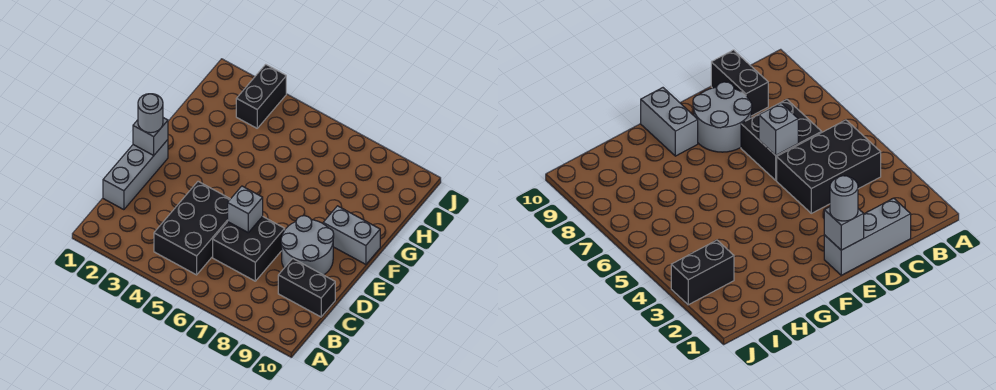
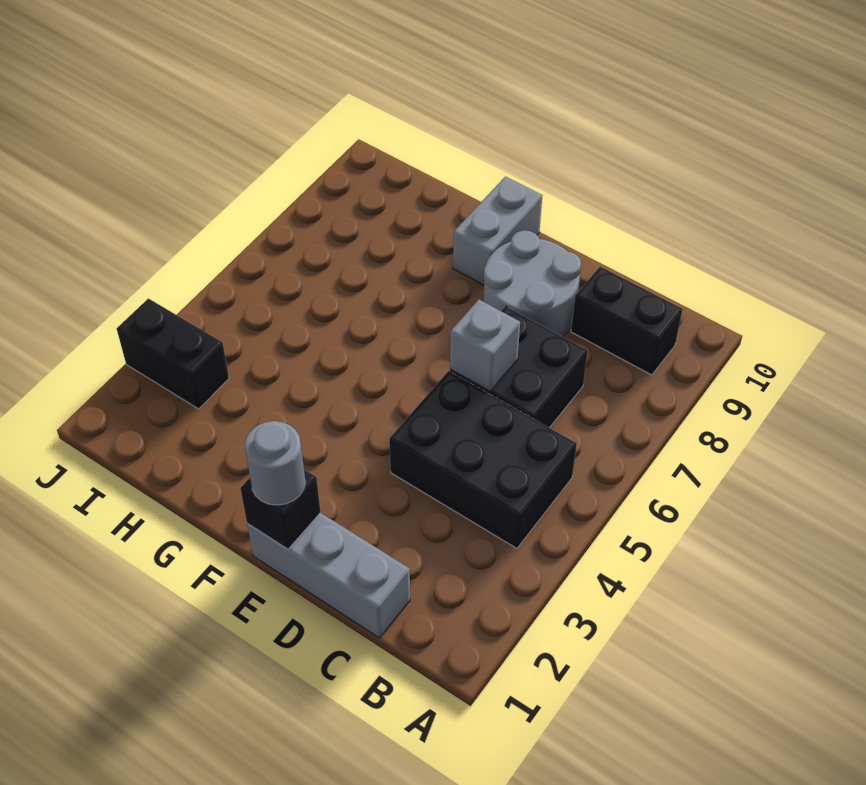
black brick C9:C10 level 1 -> black brick B9:C9 level 1
grey brick E1 level 2 -> black brick E1 level 2

